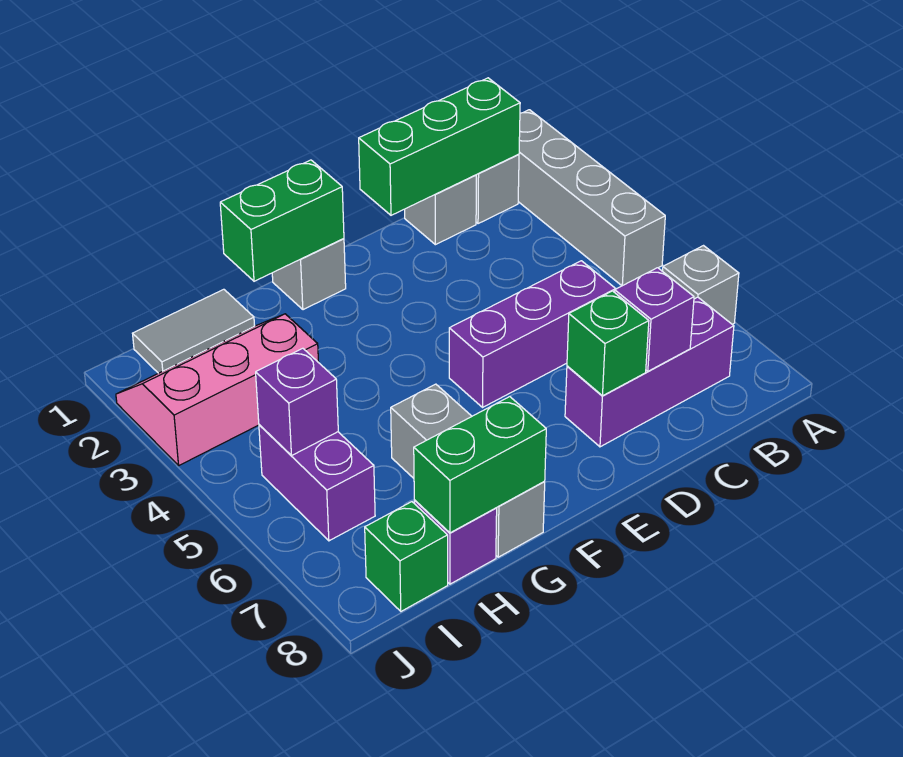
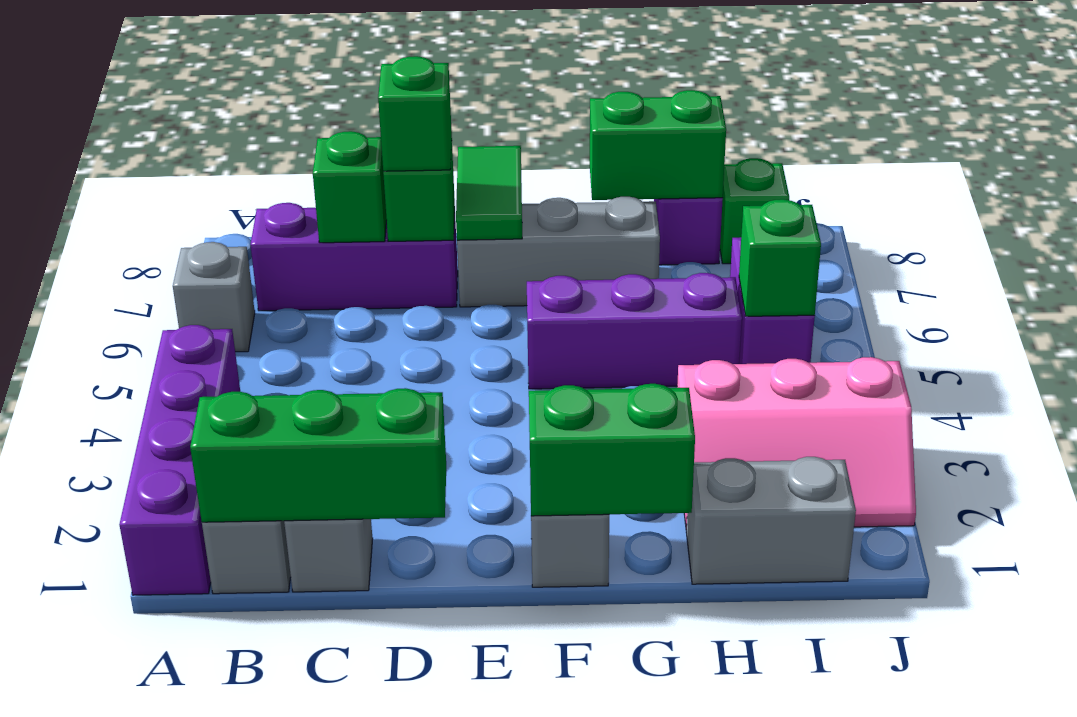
grey brick A1:A4 level 1 -> purple brick A1:A4 level 1
purple brick C5:E5 level 1 -> purple brick F5:H5 level 1
purple brick C7 level 2 -> green brick C7 level 2
none -> green brick D7 level 3
none -> green tile E7:E8 level 2
grey brick G6:G8 level 1 -> grey brick E7:G7 level 1
grey tile H1:I1 level 1 -> grey brick H1:I1 level 1
purple brick I5 level 2 -> green brick I5 level 2

